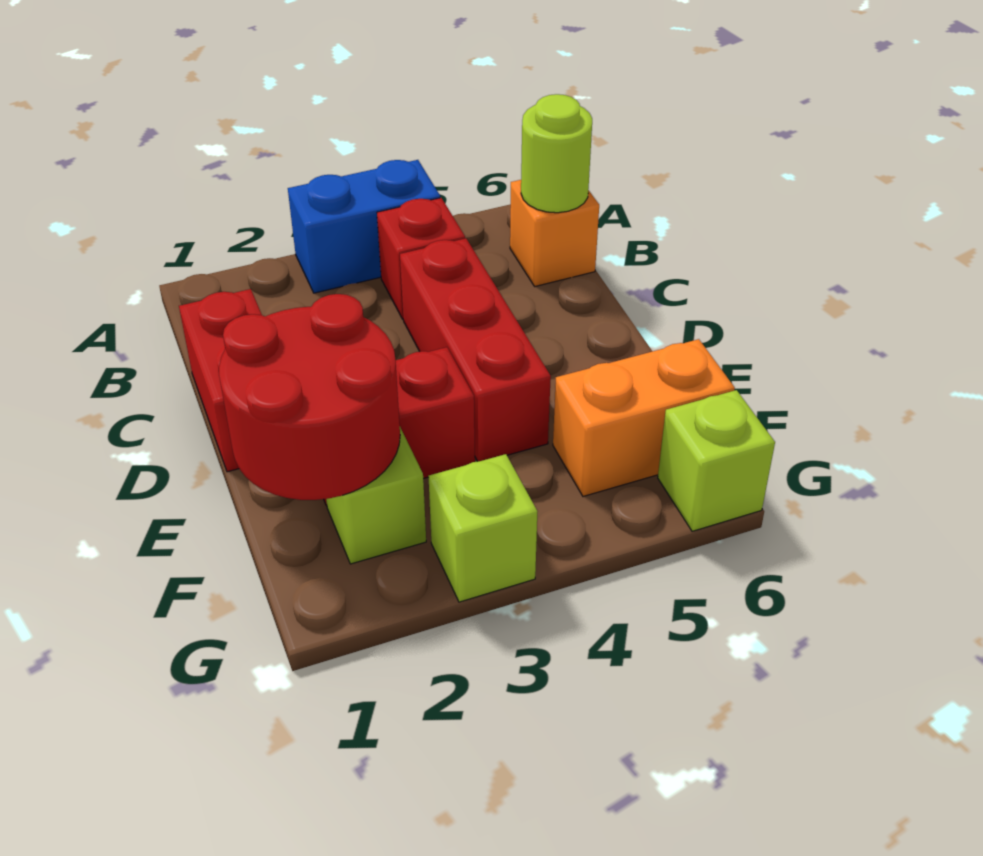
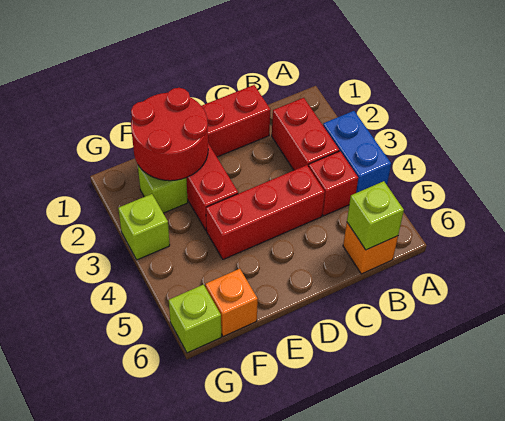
none -> red brick B2:B3 level 1
lime round brick B6 level 2 -> lime brick B6 level 2
orange brick F5:F6 level 1 -> orange brick F6 level 1

